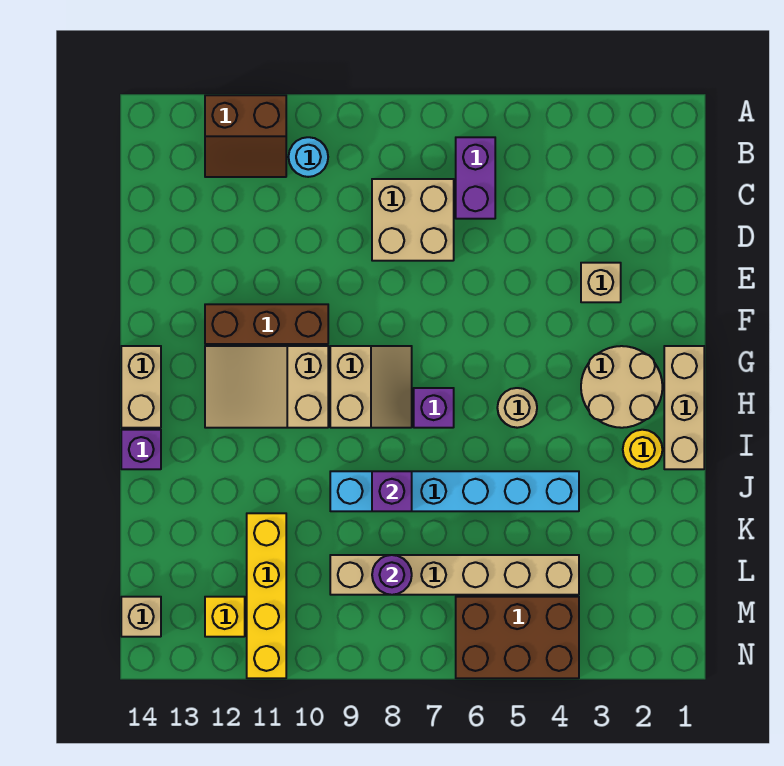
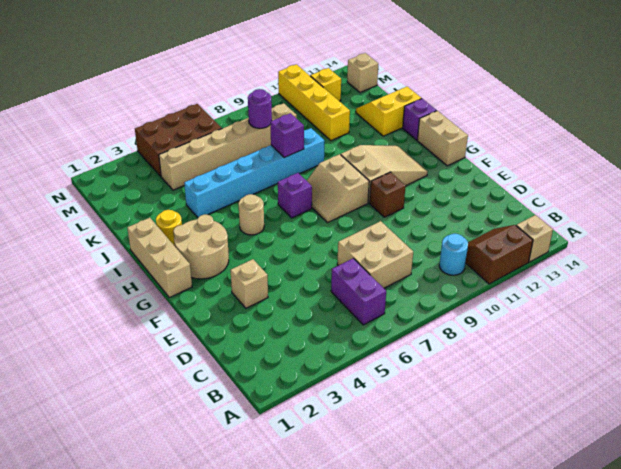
none -> tan brick A13 level 1
brown brick F10:F12 level 1 -> brown brick F10 level 1
none -> yellow slope J13:K14 level 1 top J

